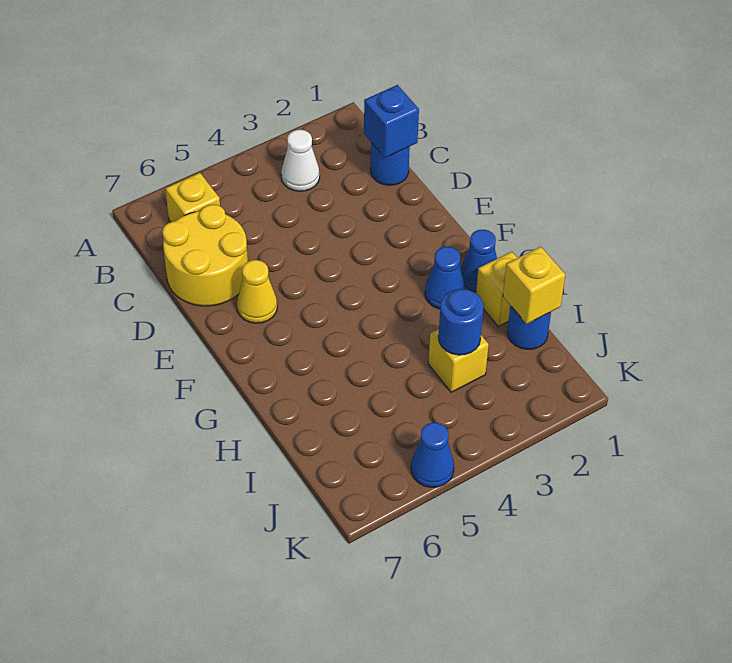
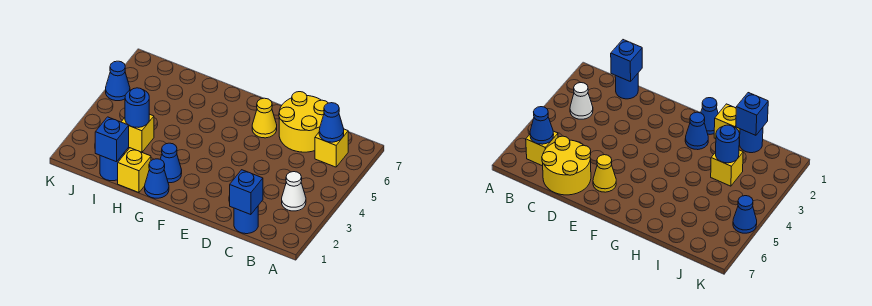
none -> blue cone B6 level 2
yellow brick I1 level 2 -> blue brick I1 level 2

